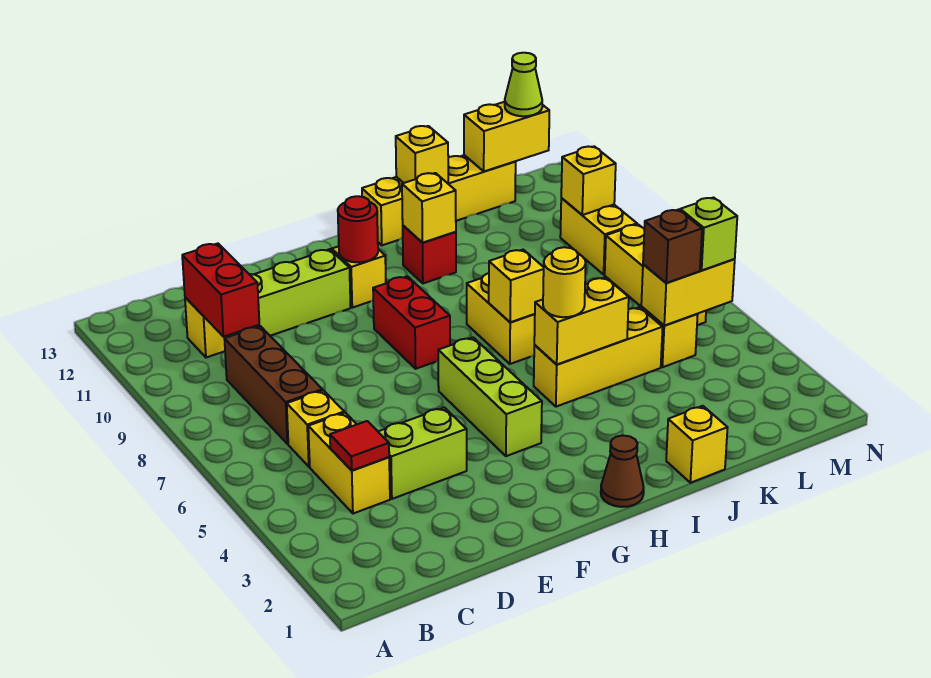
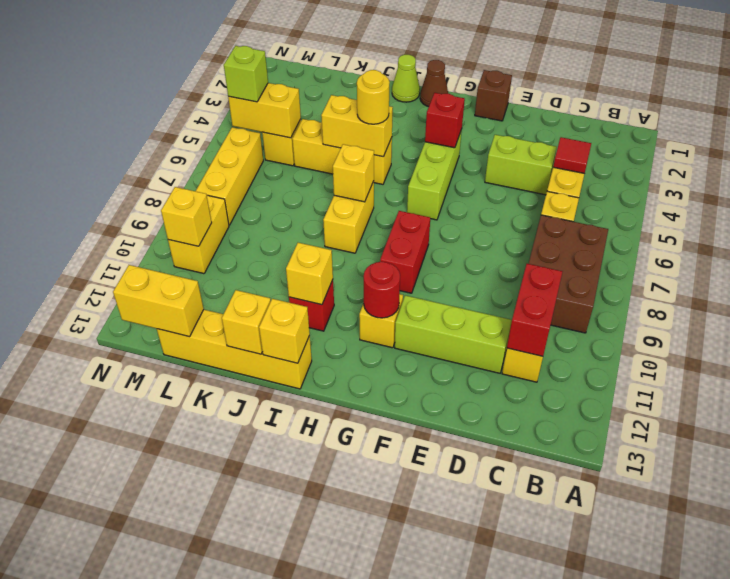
brown brick C7:C9 level 1 -> brown brick B7:C9 level 1
none -> red brick G4 level 2
yellow brick J1 level 1 -> yellow brick I13 level 2
brown brick L5 level 3 -> brown brick F1 level 1
lime cone M13 level 3 -> lime cone I1 level 1

